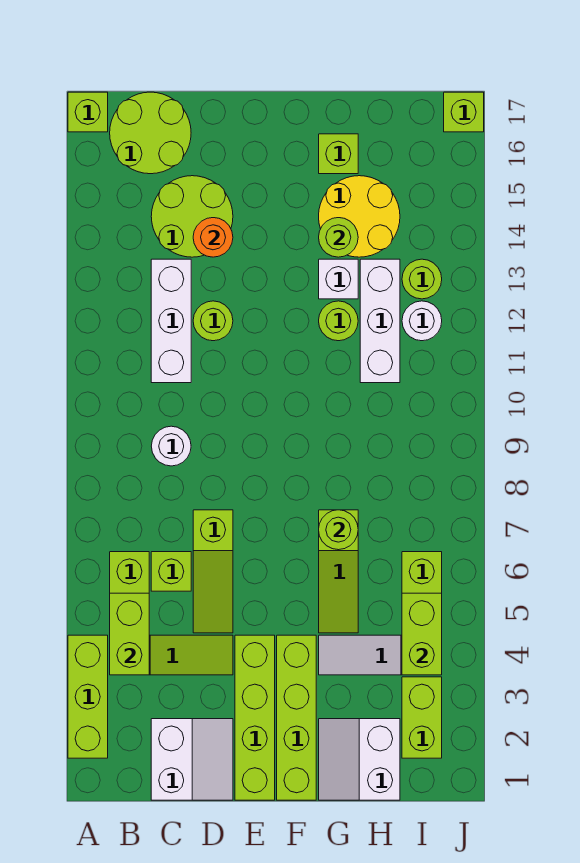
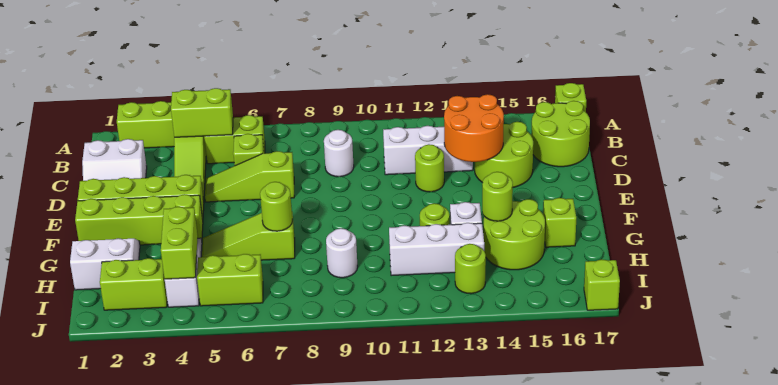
orange round brick D14 level 2 -> orange round brick C13:D14 level 2
yellow round brick G14:H15 level 1 -> lime round brick G14:H15 level 1
lime brick I4:I5 level 2 -> lime brick H4:I4 level 2
white round brick I12 level 1 -> white round brick H9 level 1

